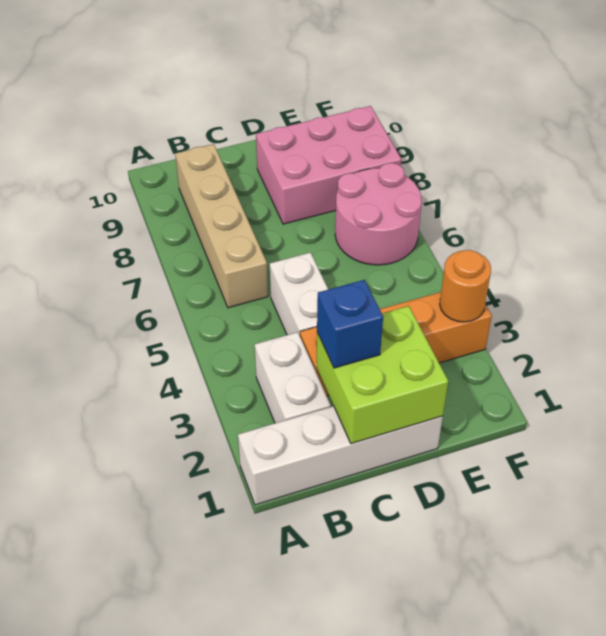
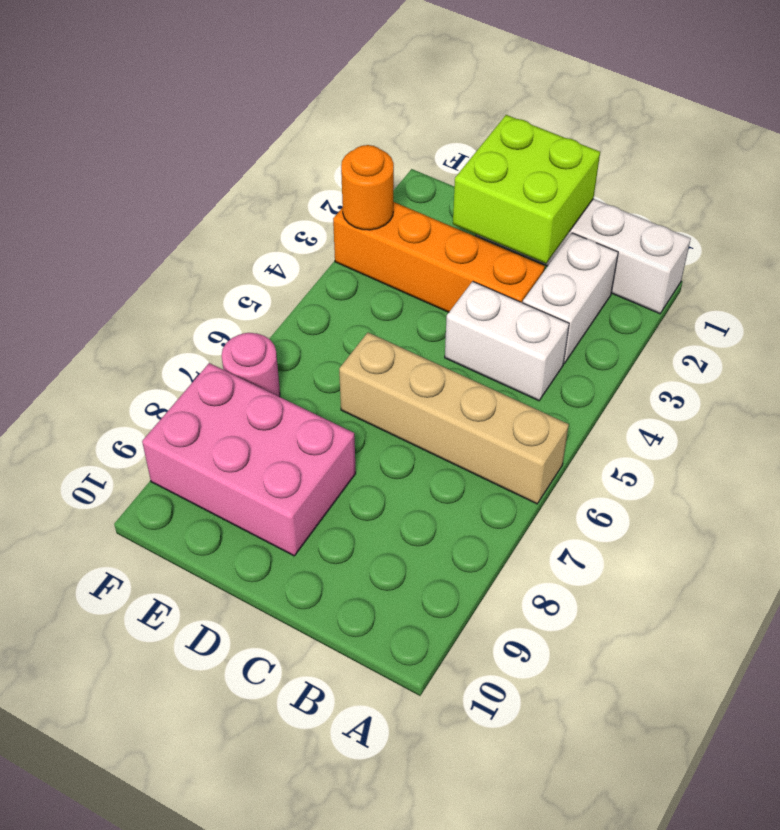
tan brick B6:B9 level 1 -> tan brick A6:D6 level 1
blue brick C2 level 3 -> none
white brick C4:C5 level 1 -> white brick B4:C4 level 1
pink round brick E6:F7 level 1 -> pink round brick F7 level 1

